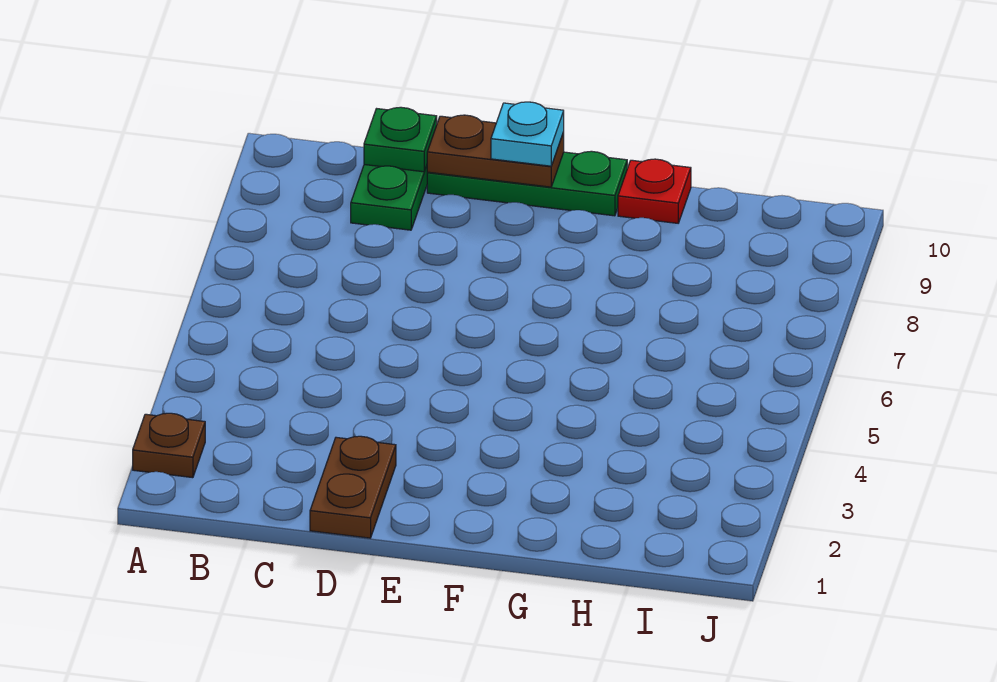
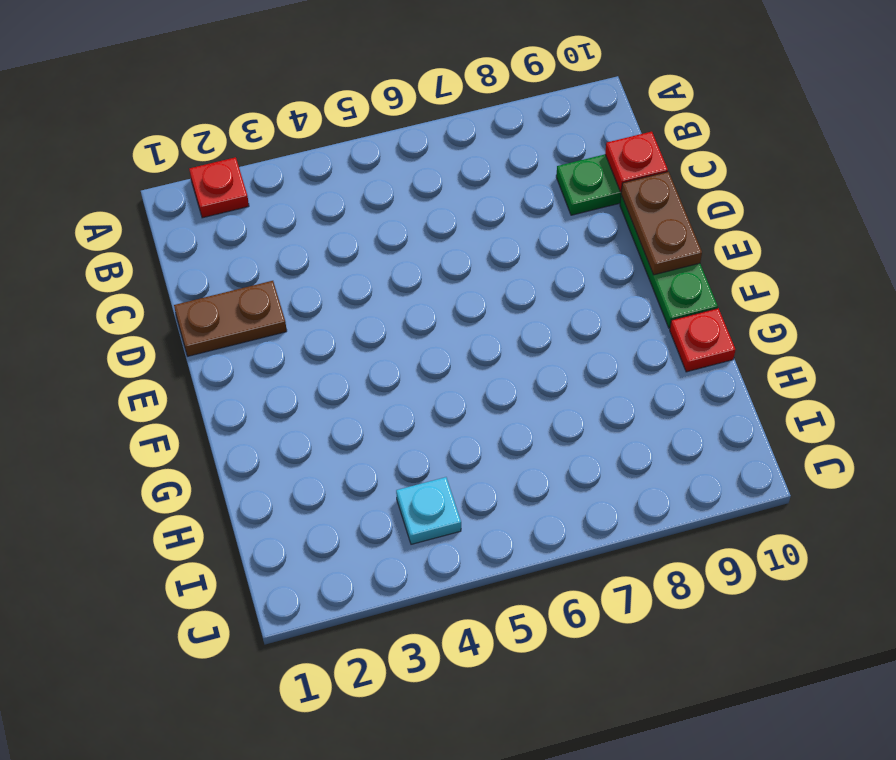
brown plate A2 level 1 -> red plate A2 level 1
green plate C10 level 2 -> red plate C10 level 2
cyan plate E10 level 3 -> cyan plate I4 level 1

